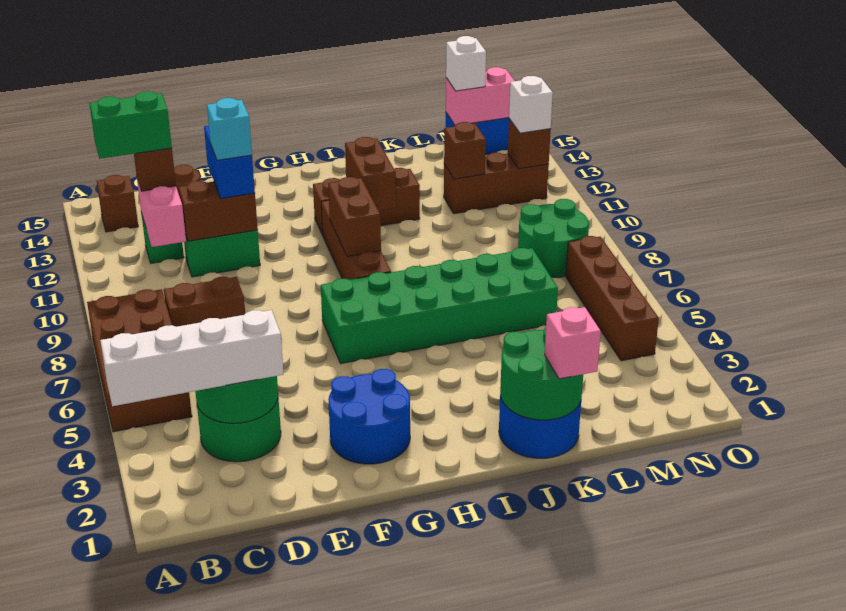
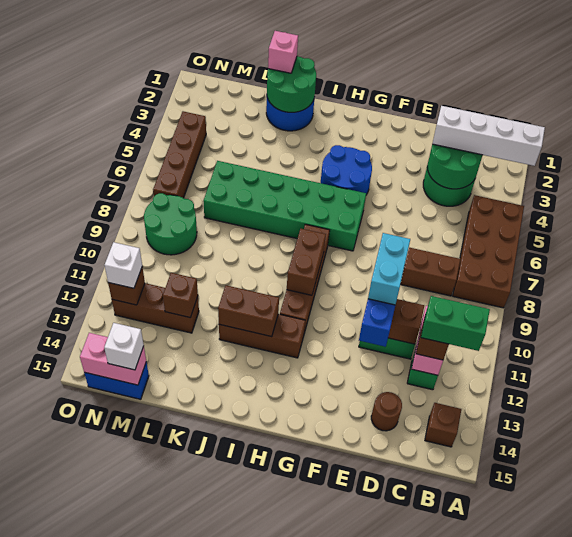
cyan brick E11 level 4 -> cyan brick E10:E11 level 4
blue round brick F2:G3 level 1 -> blue round brick G4:H5 level 1
brown brick I11:I12 level 2 -> brown brick I12:J12 level 2

